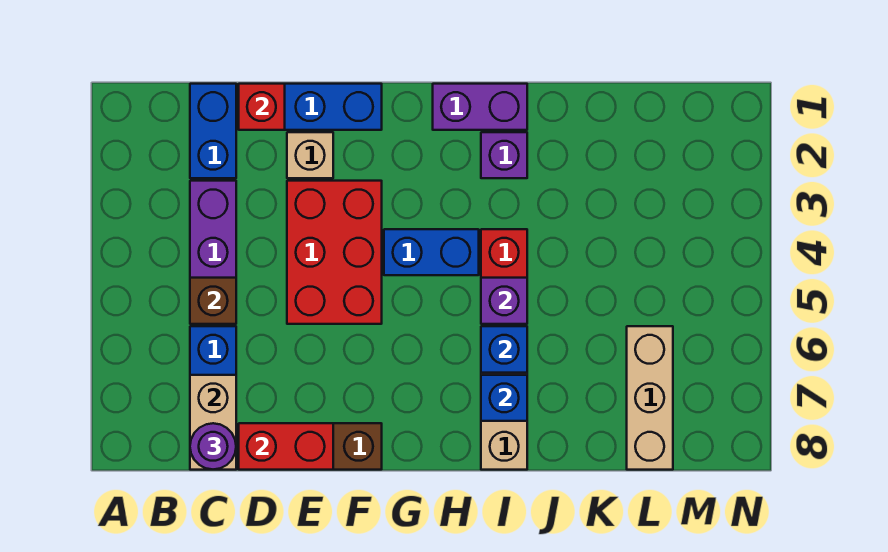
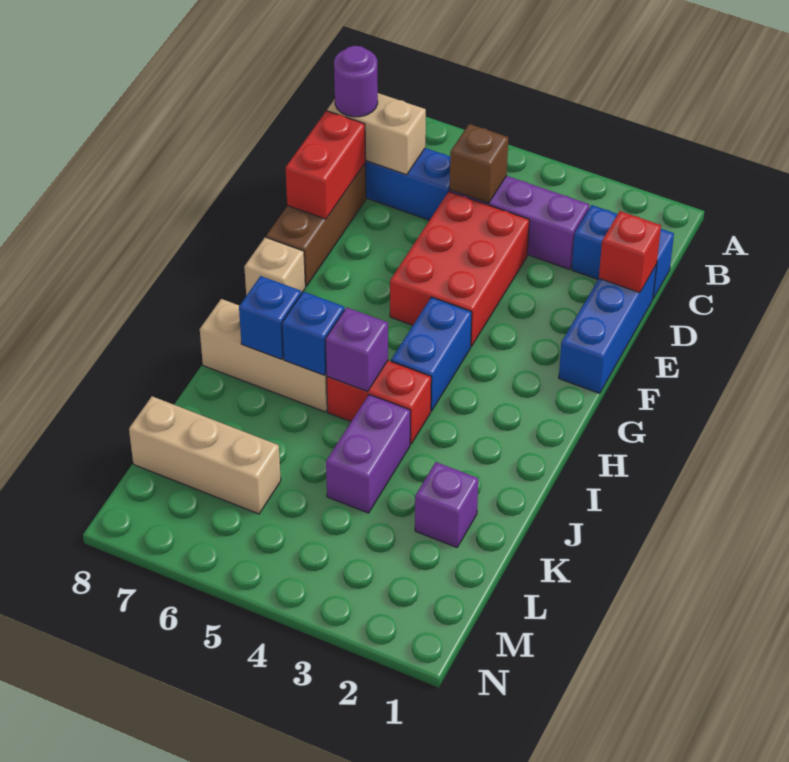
tan brick E2 level 1 -> tan brick G8 level 1
red brick E3:F5 level 1 -> red brick D4:F5 level 1
purple brick H1:I1 level 1 -> purple brick J4:K4 level 1
purple brick I2 level 1 -> purple brick K2 level 1

